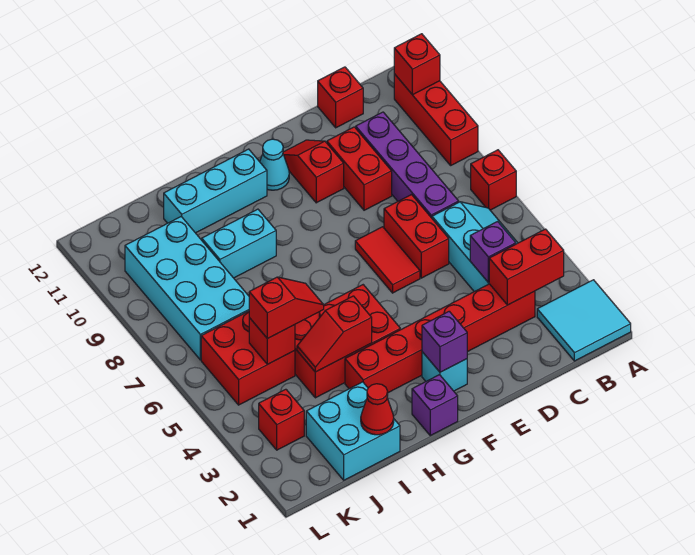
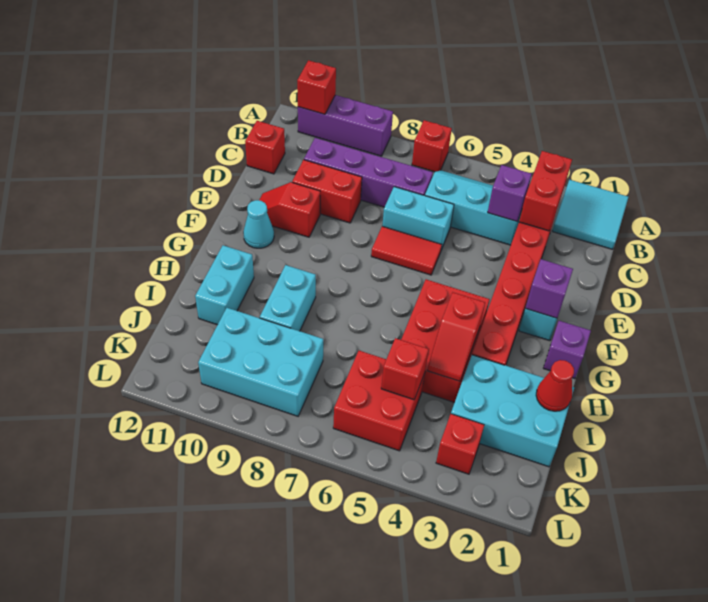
red brick A9:A11 level 1 -> purple brick A9:A11 level 1
red brick D6:D7 level 1 -> cyan brick D6:D7 level 1
cyan brick G11:I11 level 1 -> cyan brick H11:I11 level 1
cyan brick I1:J2 level 1 -> cyan brick I1:J3 level 1
red slope I5:J5 level 3 top J -> none
cyan brick J7:K10 level 1 -> cyan brick J8:K10 level 1

